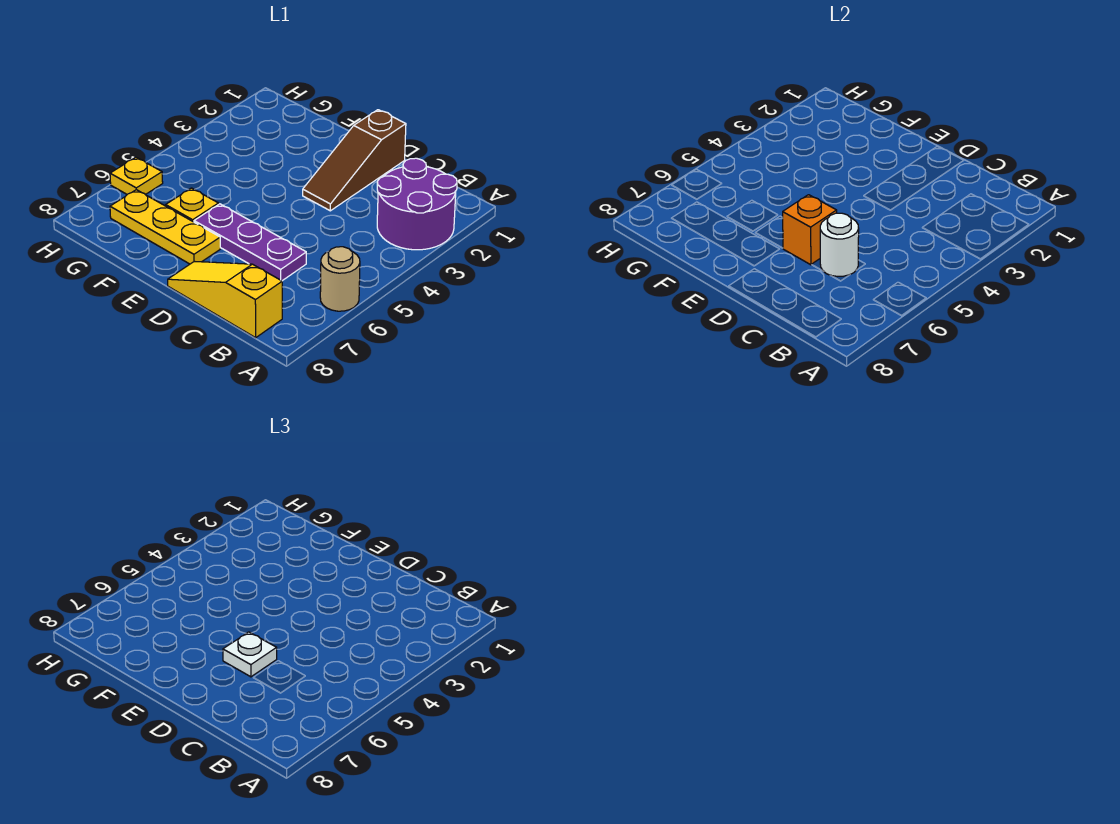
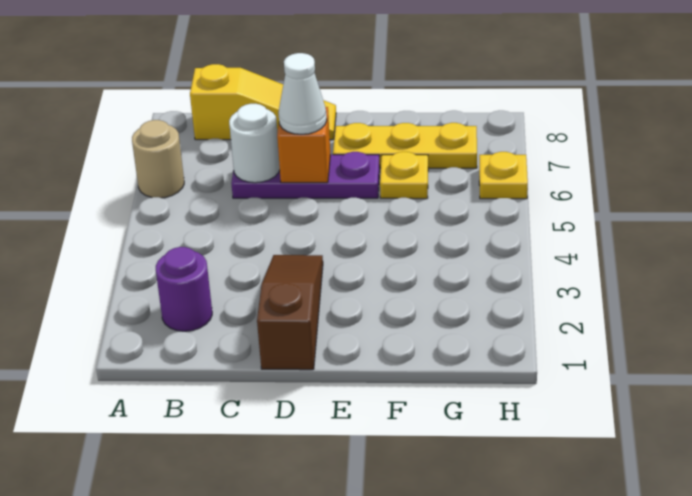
purple round brick A2:B3 level 1 -> purple round brick B2 level 1
white plate D6 level 3 -> white cone D6 level 3

